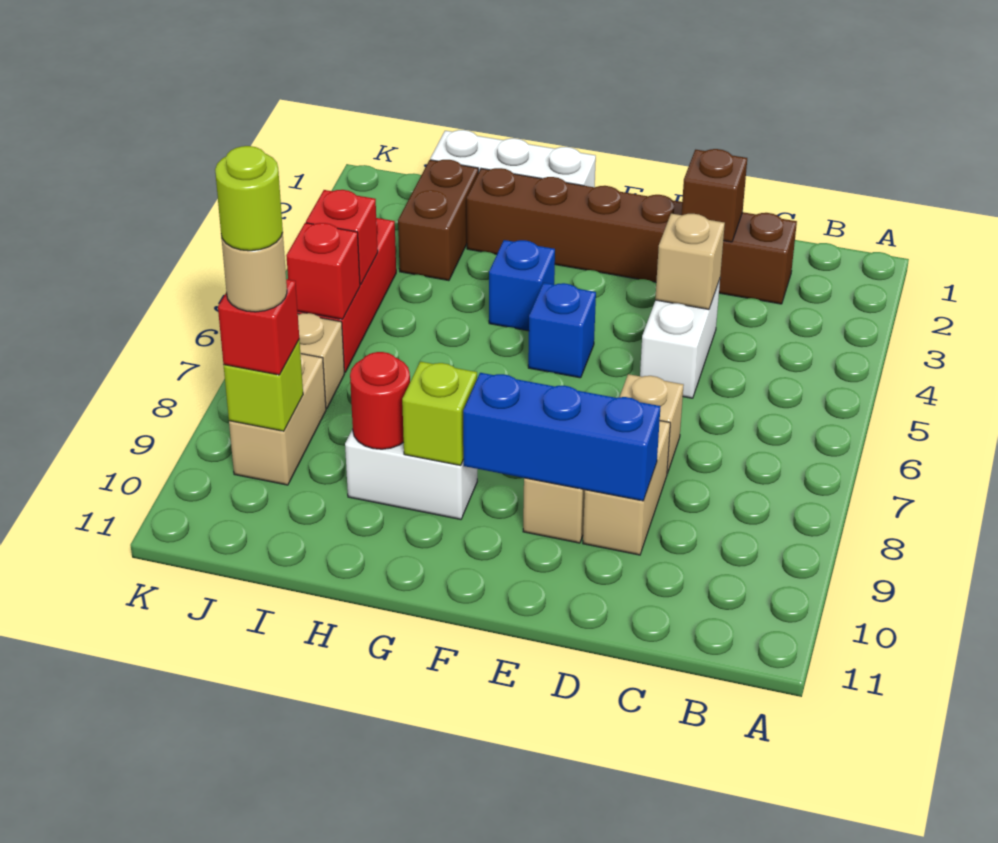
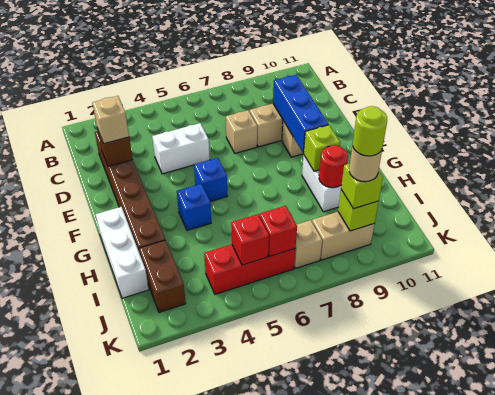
tan brick D4 level 2 -> tan brick D2 level 3
brown brick I2:I3 level 1 -> brown brick I2:J2 level 1
red brick J9 level 3 -> lime brick J9 level 3

